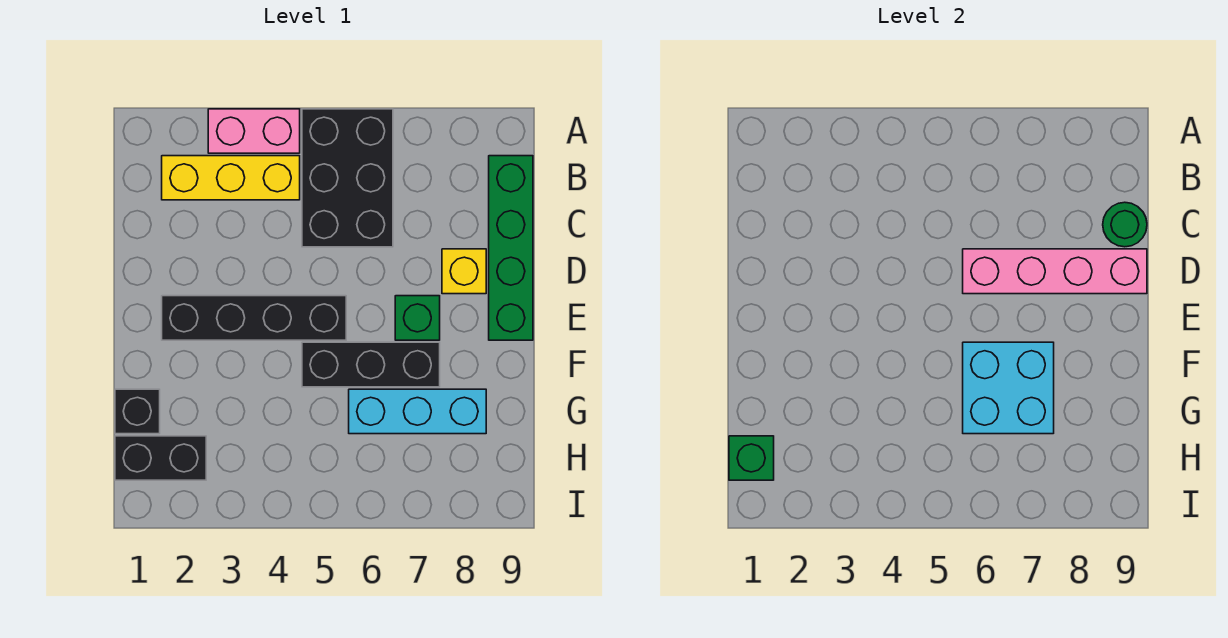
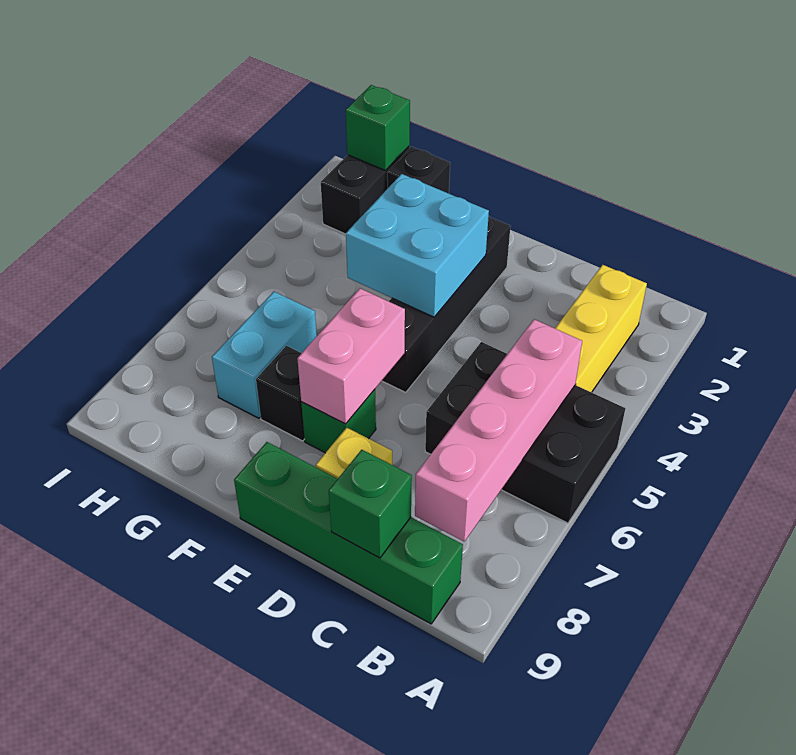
pink brick A3:A4 level 1 -> pink brick E6:E7 level 2
green round brick C9 level 2 -> green brick C9 level 2
pink brick D6:D9 level 2 -> pink brick B5:B8 level 2
black brick F5:F7 level 1 -> black brick F7 level 1
cyan brick F6:G7 level 2 -> cyan brick E3:F4 level 2
cyan brick G6:G8 level 1 -> cyan brick G6:G7 level 1

